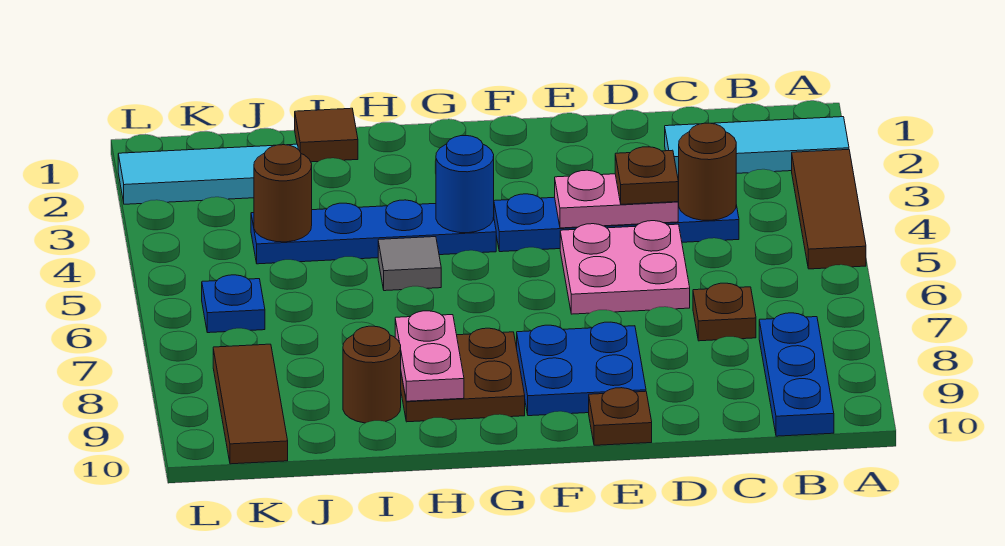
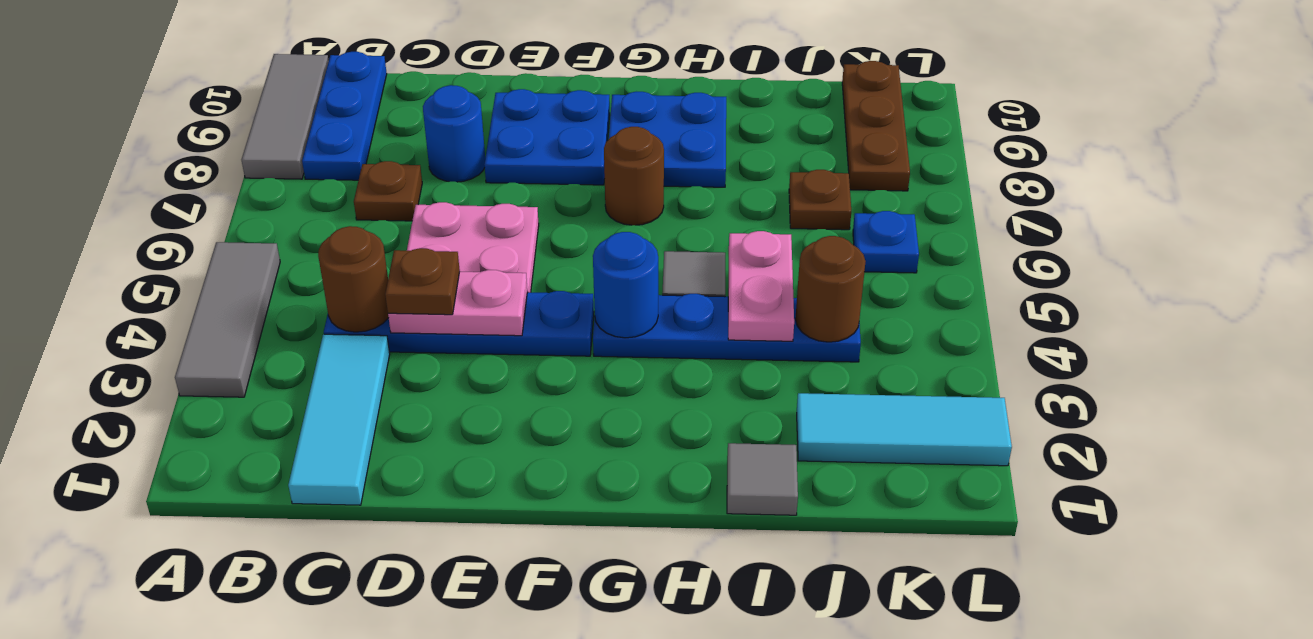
cyan tile A2:C2 level 1 -> cyan tile C1:C3 level 1
brown tile A3:A5 level 1 -> grey tile A3:A5 level 1
none -> grey tile A8:A10 level 1
none -> blue round brick D8 level 1
brown plate E10 level 1 -> brown plate J7 level 1
brown plate G8:H9 level 1 -> blue plate G8:H9 level 1
pink plate H8:H9 level 2 -> pink plate I4:I5 level 2
brown tile I1 level 1 -> grey tile I1 level 1
brown round brick I9 level 1 -> brown round brick G7 level 1
brown tile K8:K10 level 1 -> brown plate K8:K10 level 1

